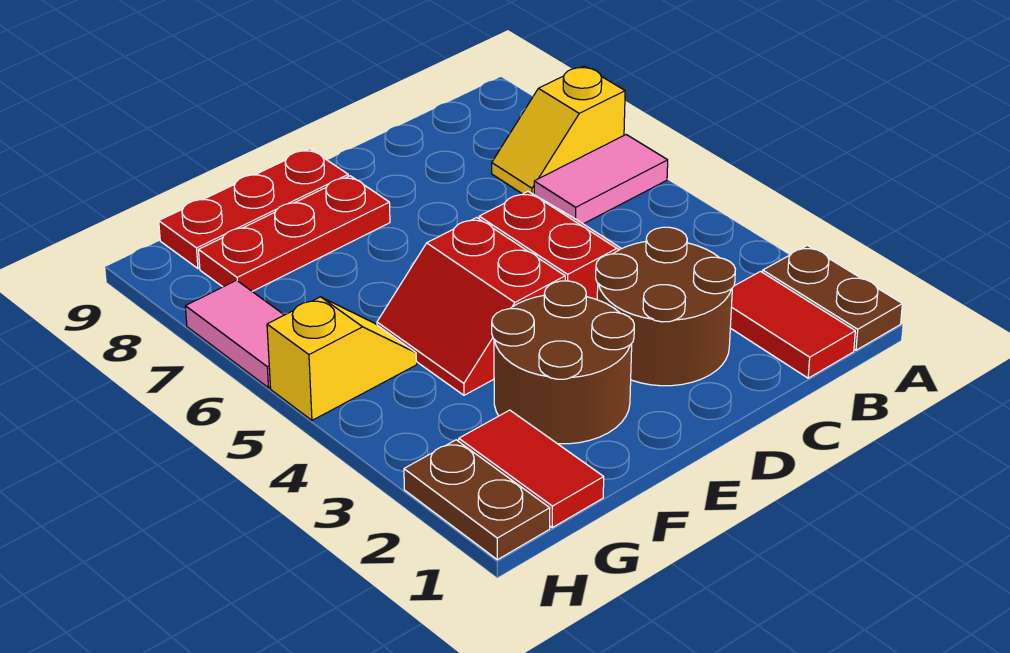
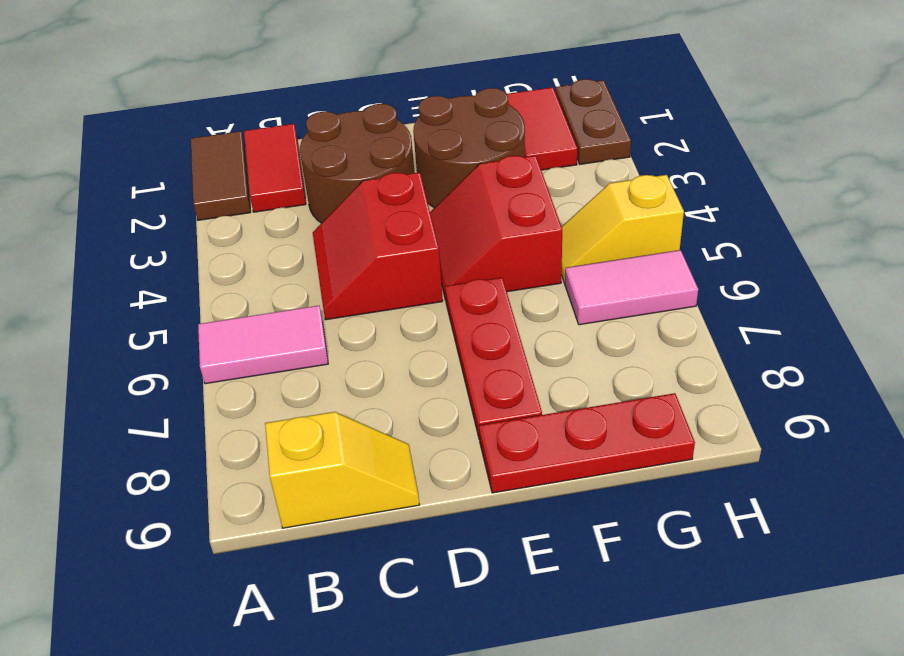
brown plate A1:A2 level 1 -> brown tile A1:A2 level 1
yellow slope A7:B7 level 1 top A -> yellow slope B9:C9 level 1 top B
red slope E4:F5 level 1 top E -> red slope E4:F5 level 1 top F
red plate E8:G8 level 1 -> red plate E6:E8 level 1
pink tile H6:H7 level 1 -> pink tile G6:H6 level 1

